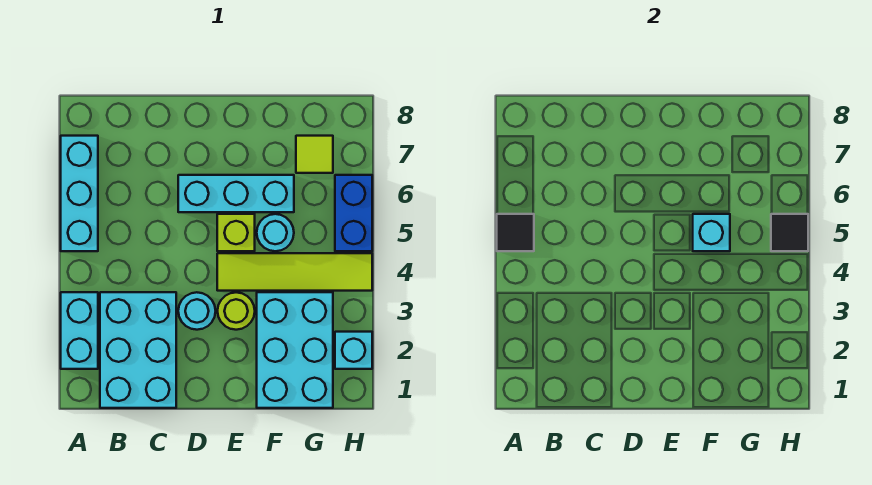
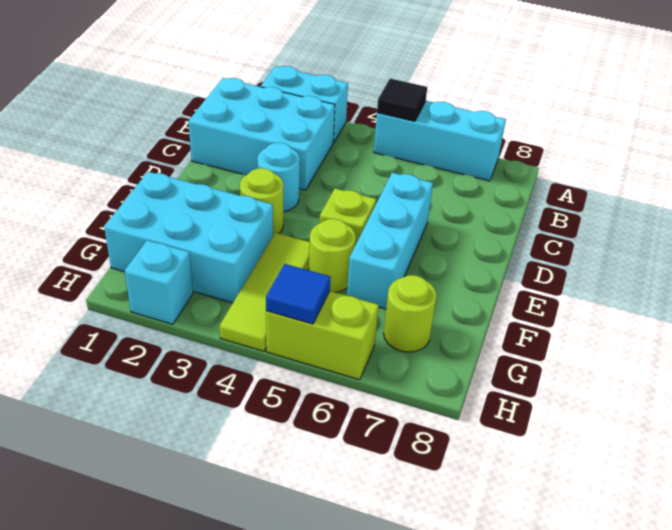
lime tile E4:H4 level 1 -> lime tile F4:H4 level 1
cyan round brick F5 level 1 -> lime round brick F5 level 1
cyan brick F5 level 2 -> none
lime tile G7 level 1 -> lime round brick G7 level 1
blue brick H5:H6 level 1 -> lime brick H5:H6 level 1
black tile H5 level 2 -> blue tile H5 level 2

